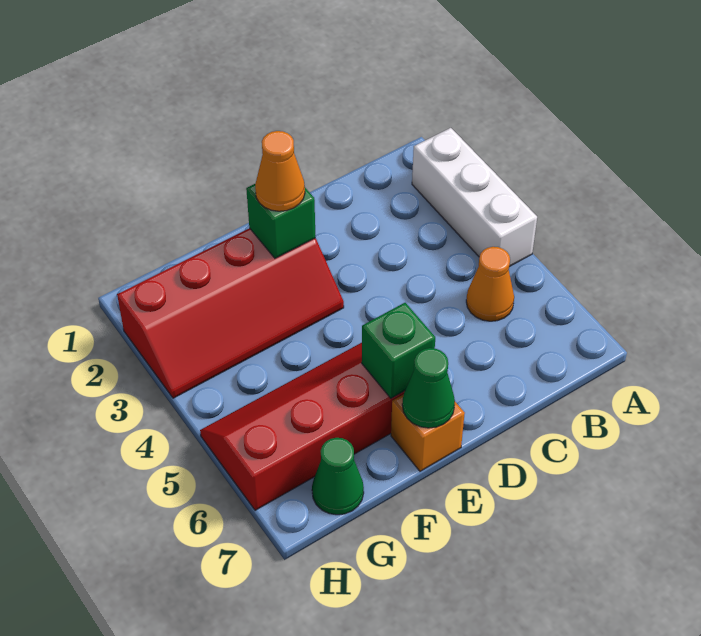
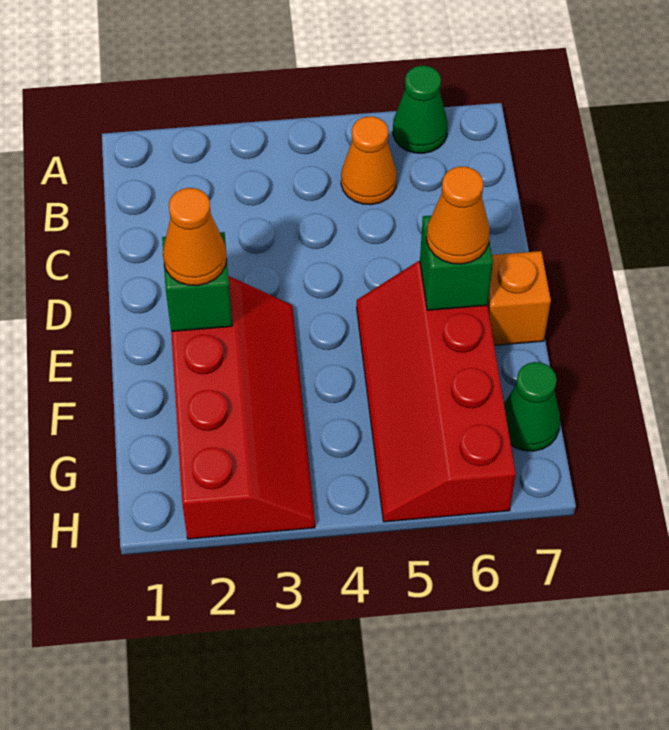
white brick A2:A4 level 1 -> none
none -> orange cone E6 level 3
green cone E7 level 2 -> green cone A6 level 1

